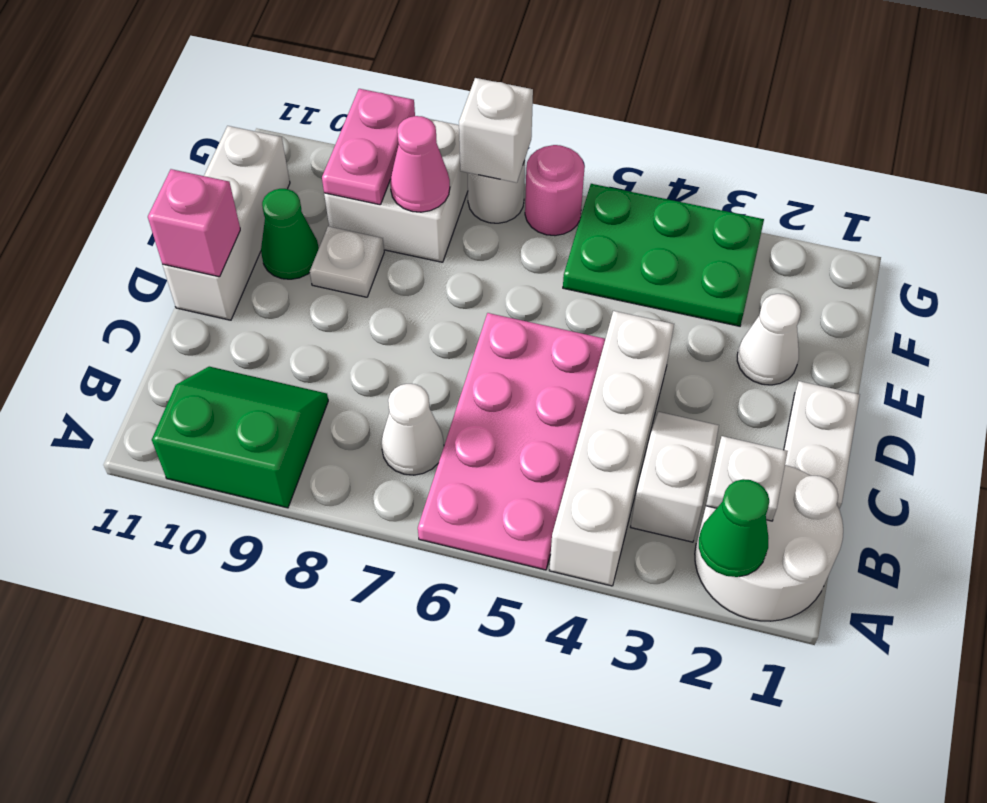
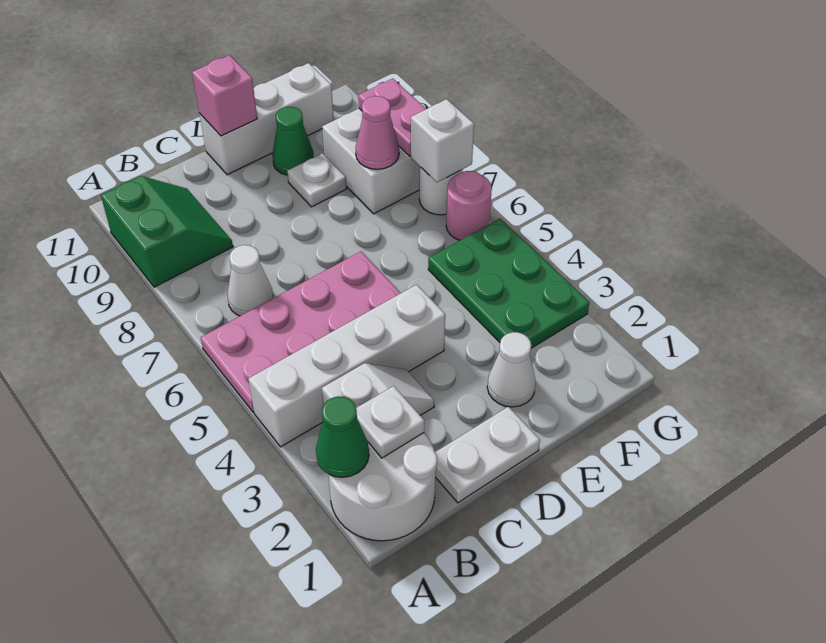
pink plate F9:G9 level 2 -> pink plate G8:G9 level 2

